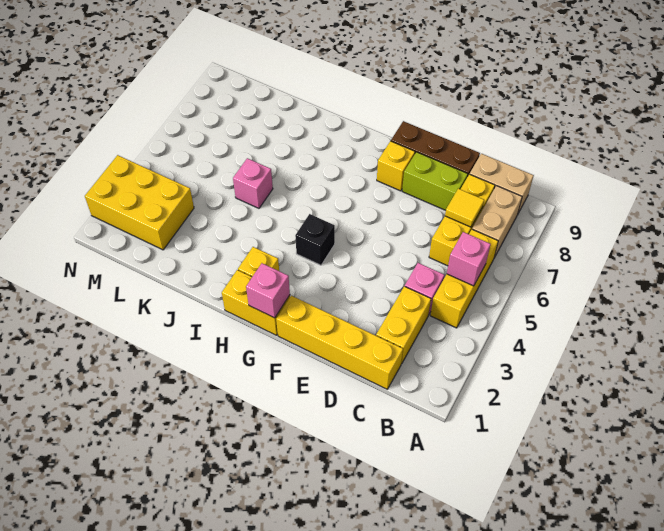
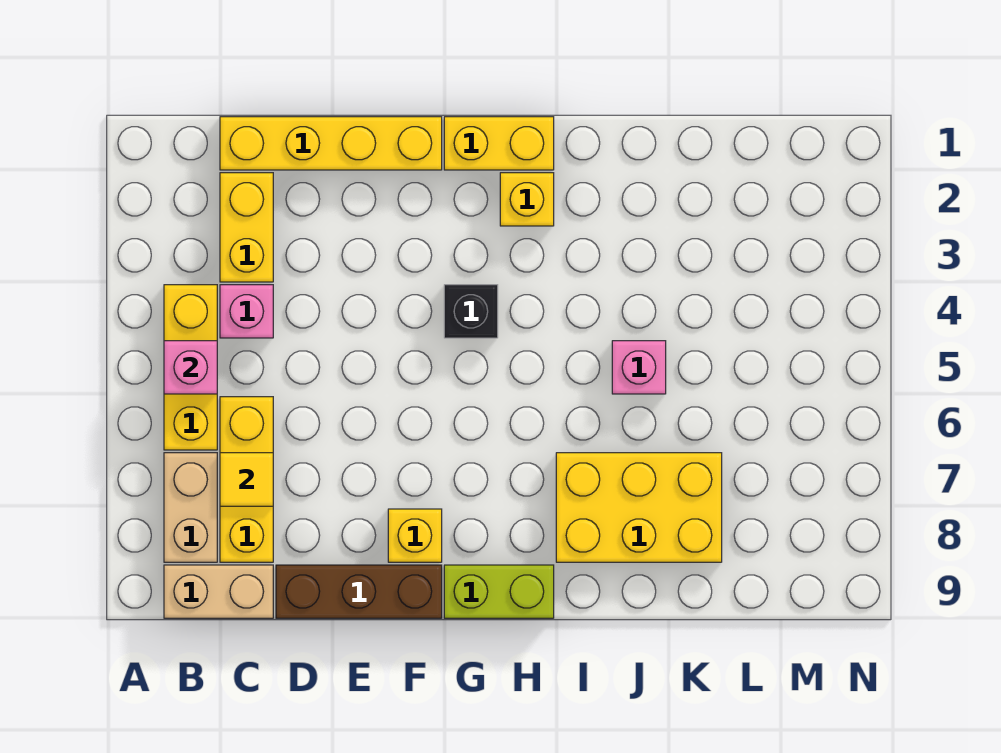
lime brick D8:E8 level 1 -> lime brick G9:H9 level 1
pink brick G1 level 2 -> none
yellow brick L2:N3 level 1 -> yellow brick I7:K8 level 1

